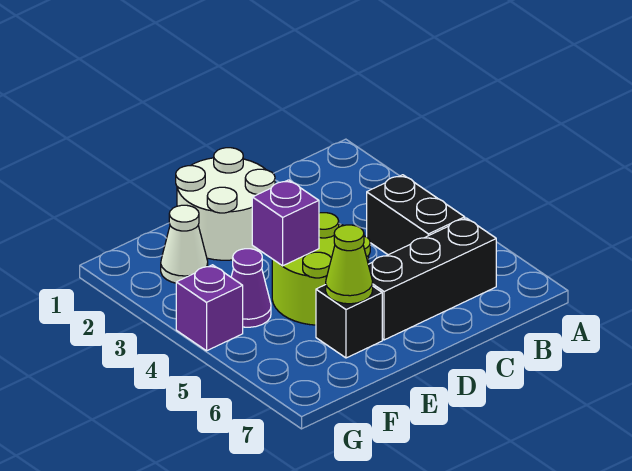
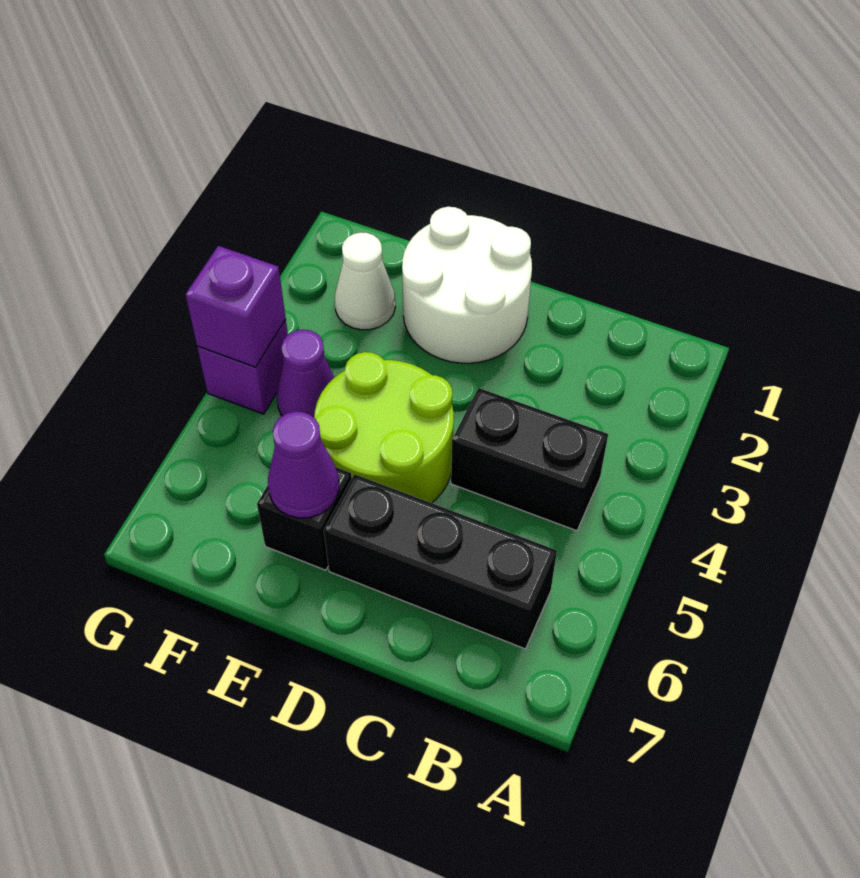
black brick B4:B5 level 1 -> black brick B4:C4 level 1
purple brick E4 level 2 -> purple brick G4 level 2
lime cone E6 level 2 -> purple cone E6 level 2

